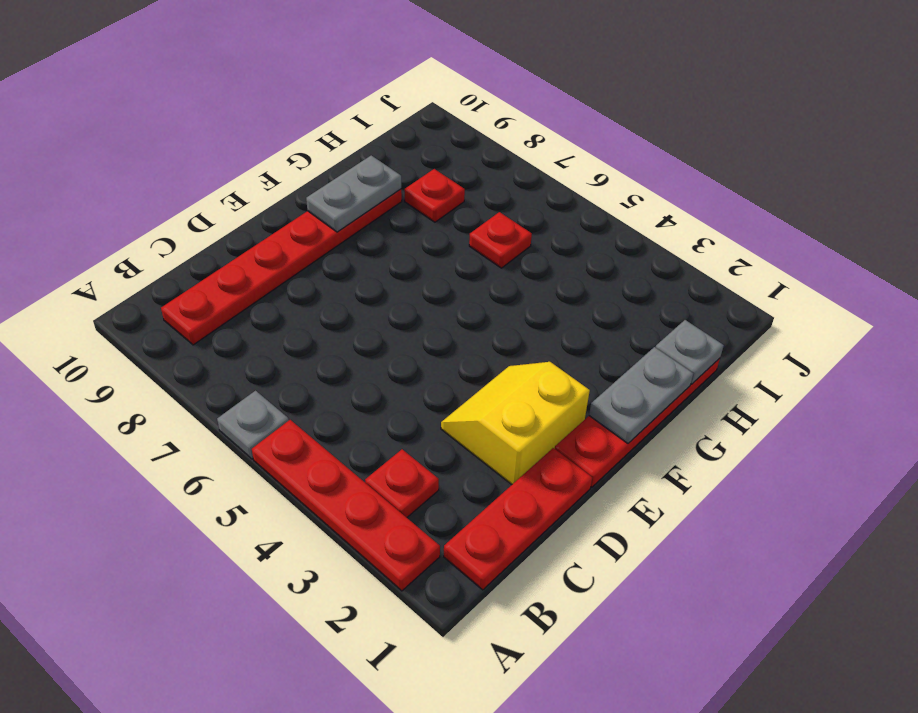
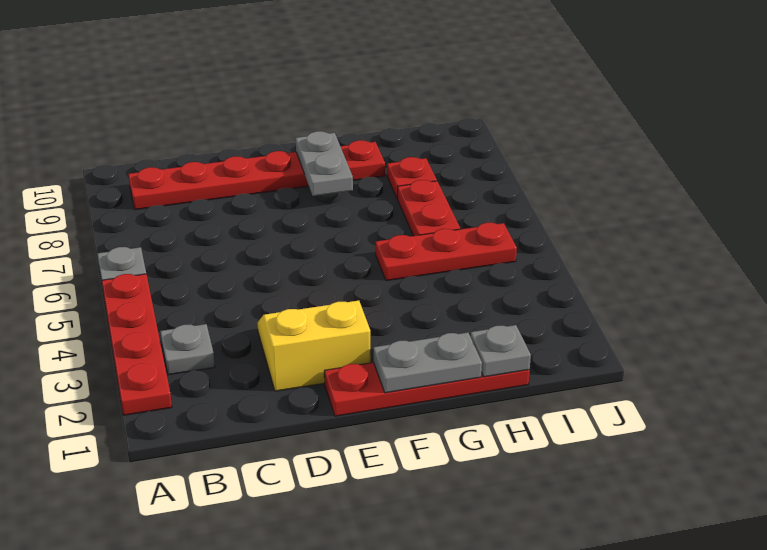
red plate B1:D1 level 1 -> red plate G5:I5 level 1
red plate B3 level 1 -> grey plate B3 level 1
grey plate F9:G9 level 2 -> grey plate F8:F9 level 2
red plate H6 level 1 -> red plate H6:H7 level 1

